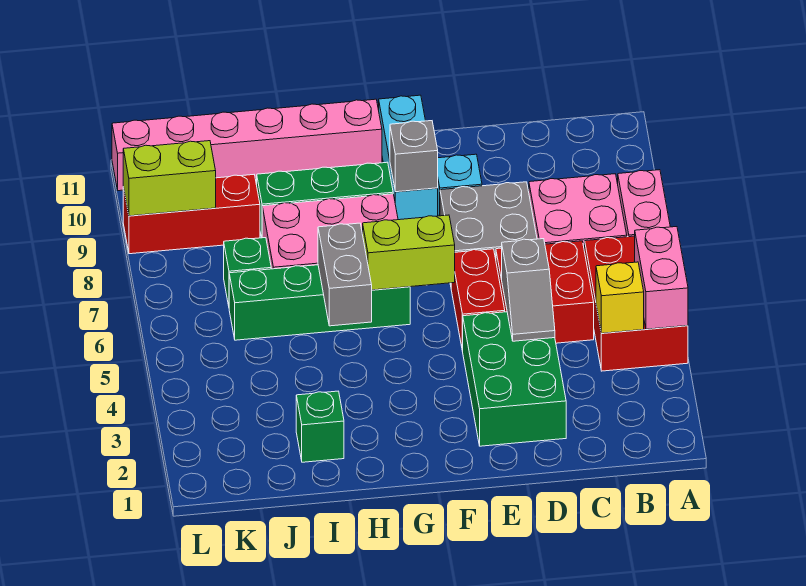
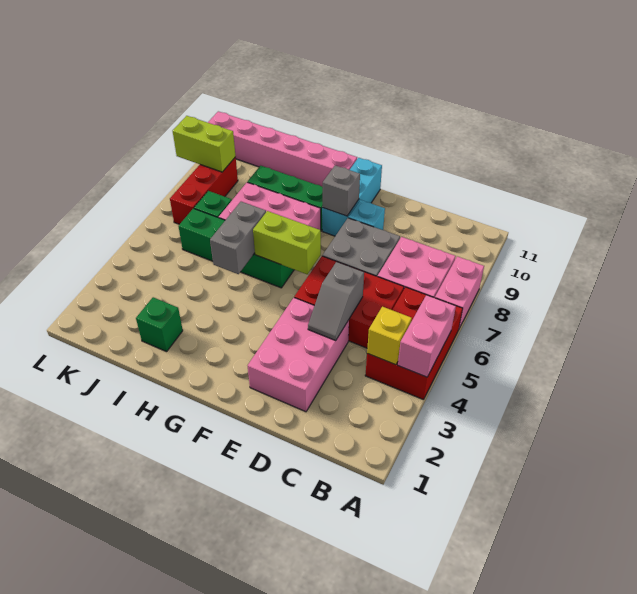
green brick D2:E4 level 1 -> pink brick D2:E4 level 1
red brick J9:L9 level 1 -> red brick K7:K9 level 1

